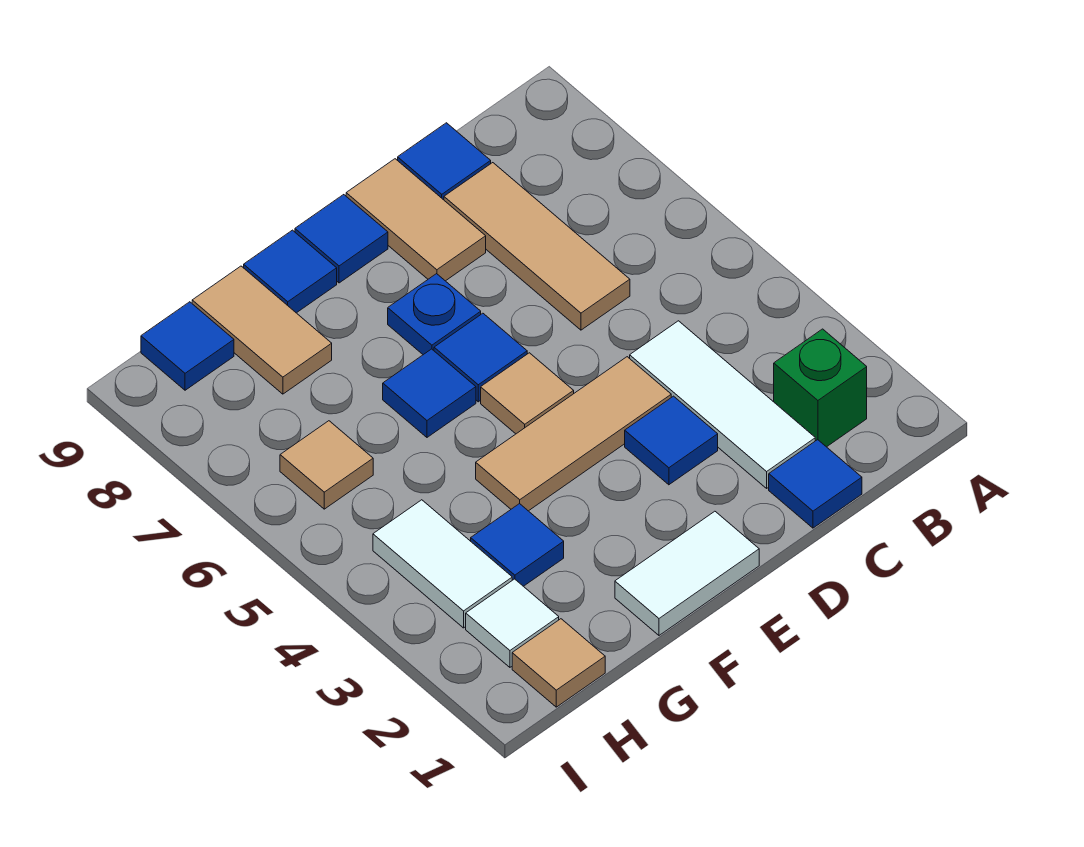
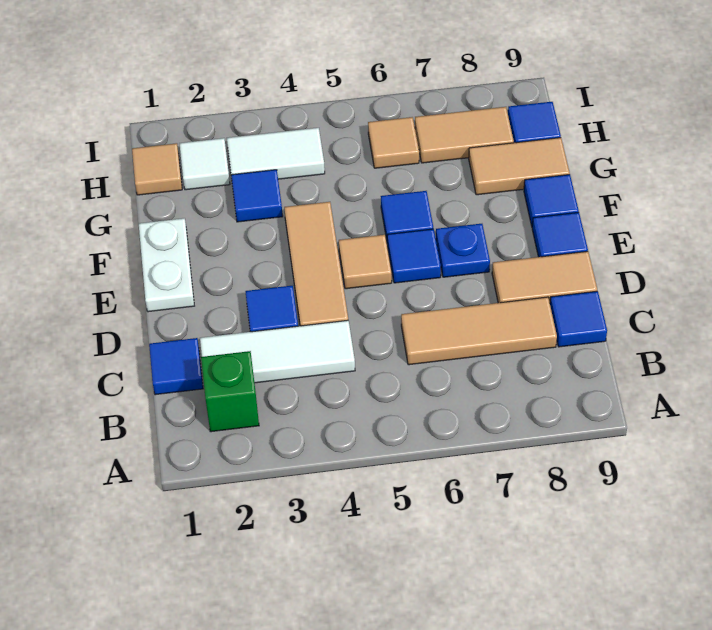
white tile E1:F1 level 1 -> white plate E1:F1 level 1
none -> tan tile H7:H8 level 1

